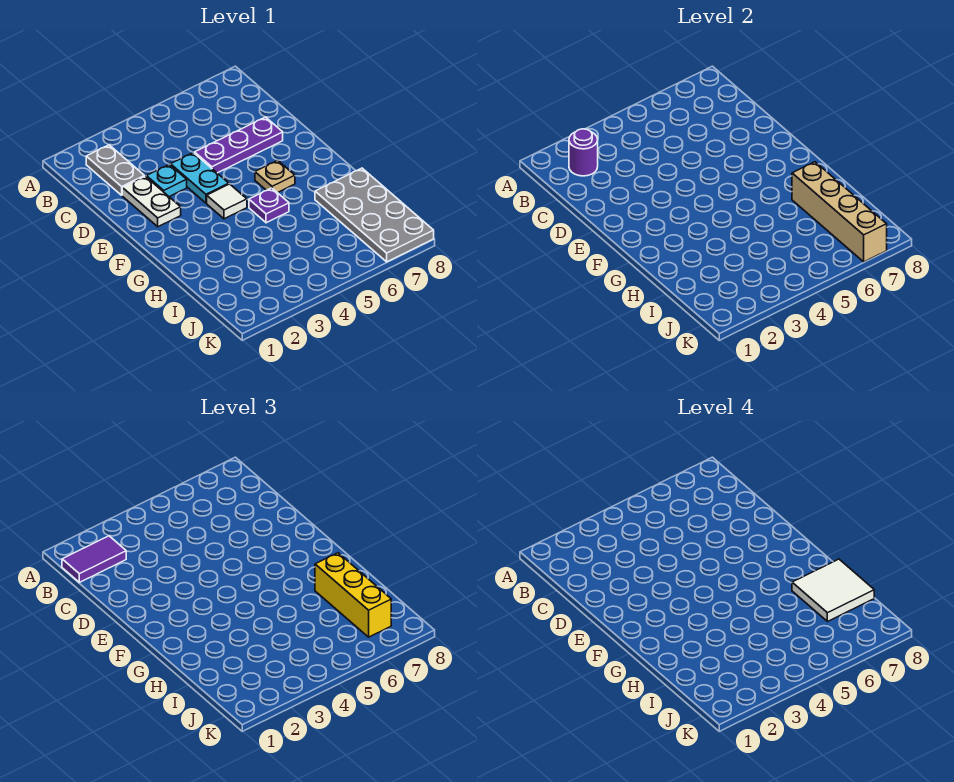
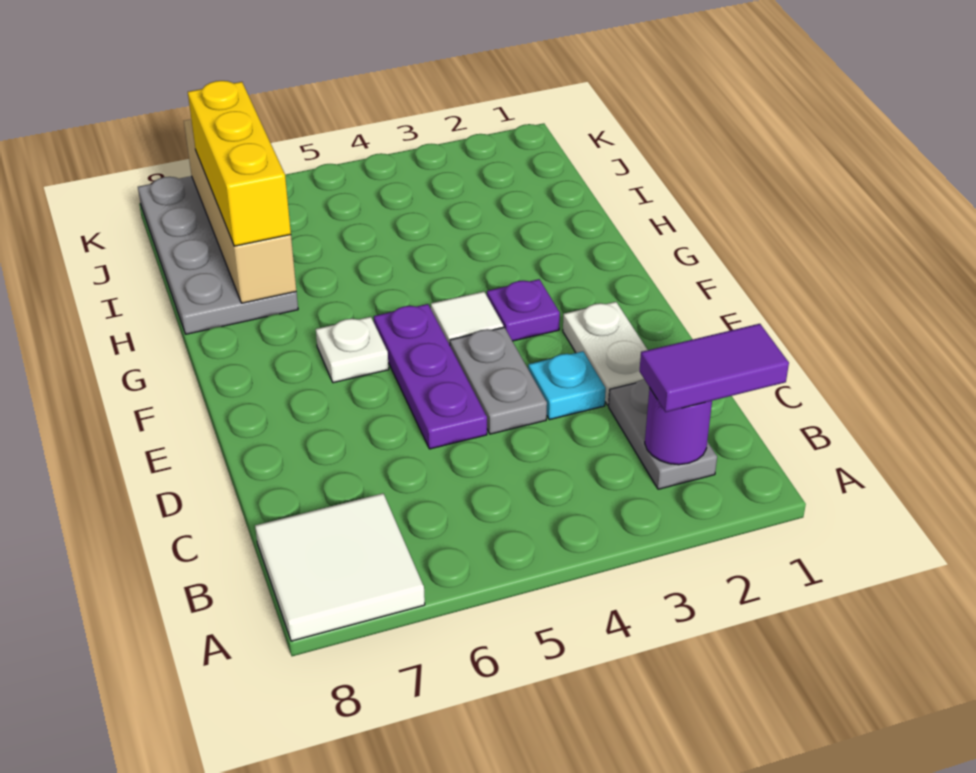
cyan plate D4:E4 level 1 -> grey plate D4:E4 level 1
purple plate D5:D7 level 1 -> purple plate D5:F5 level 1
tan plate F6 level 1 -> white plate F6 level 1
purple plate G5 level 1 -> purple plate F3 level 1
white tile H7:I8 level 4 -> white tile A7:B8 level 1

